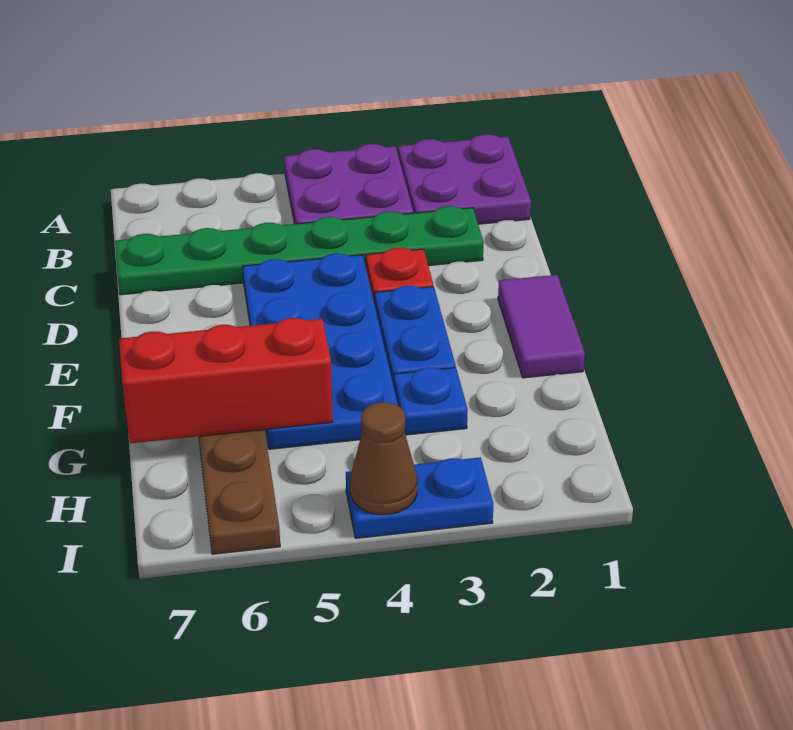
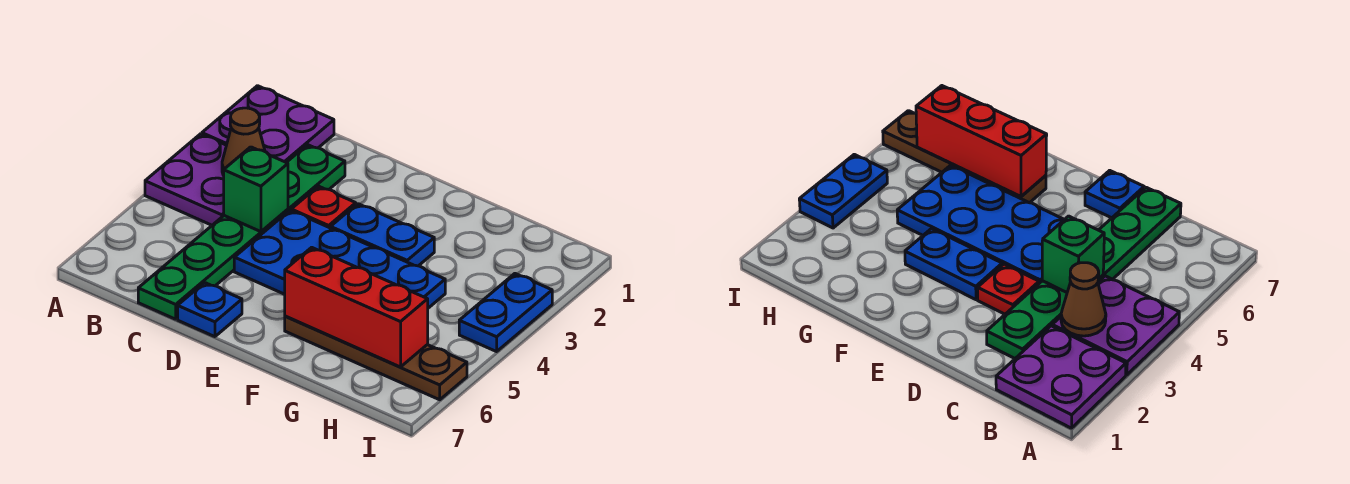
none -> green brick C4 level 2
purple tile E1:F1 level 1 -> none
blue plate G3 level 1 -> blue plate D7 level 1
red brick G5:G7 level 2 -> red brick F6:H6 level 2
brown cone I4 level 2 -> brown cone B3 level 2

